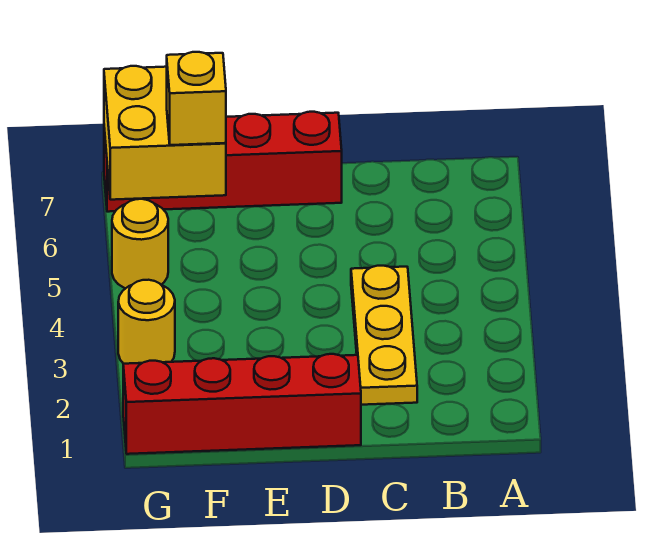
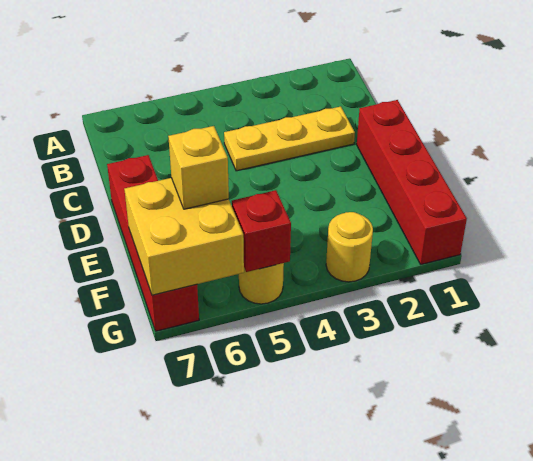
none -> red brick G5 level 2

